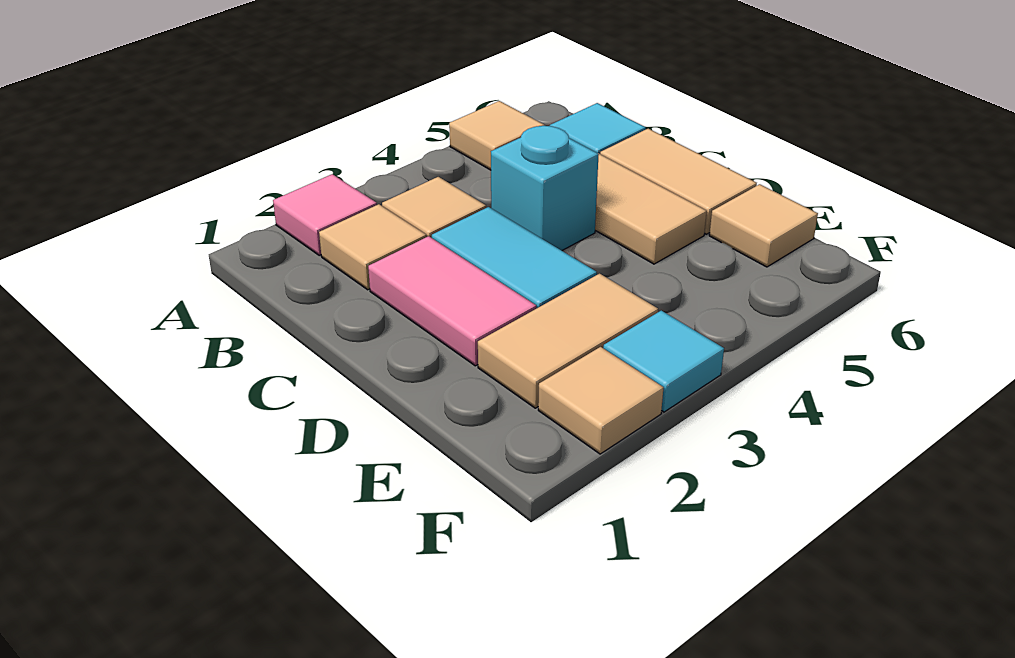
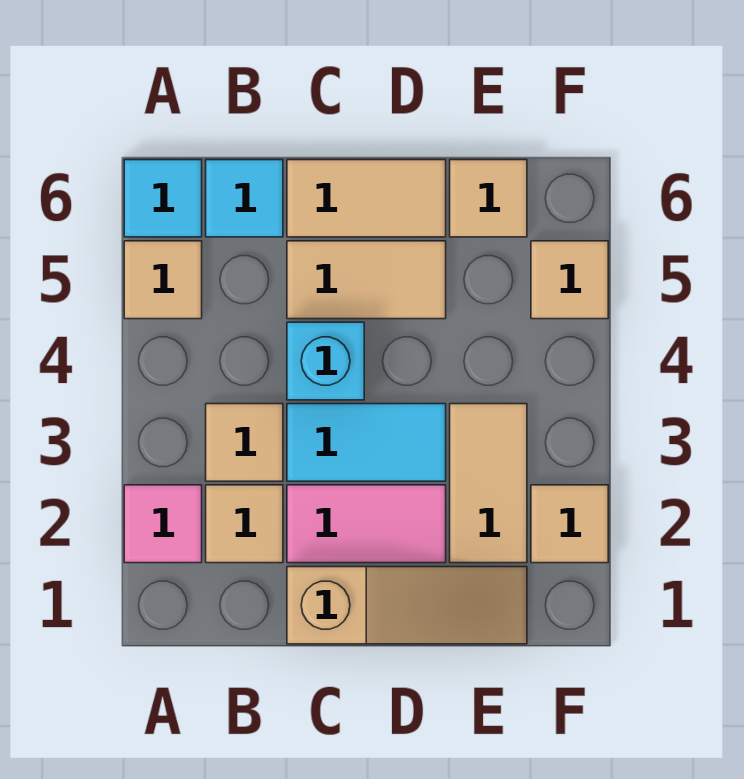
none -> tan slope C1:E1 level 1 top C
cyan tile F3 level 1 -> cyan tile A6 level 1
none -> tan tile F5 level 1

